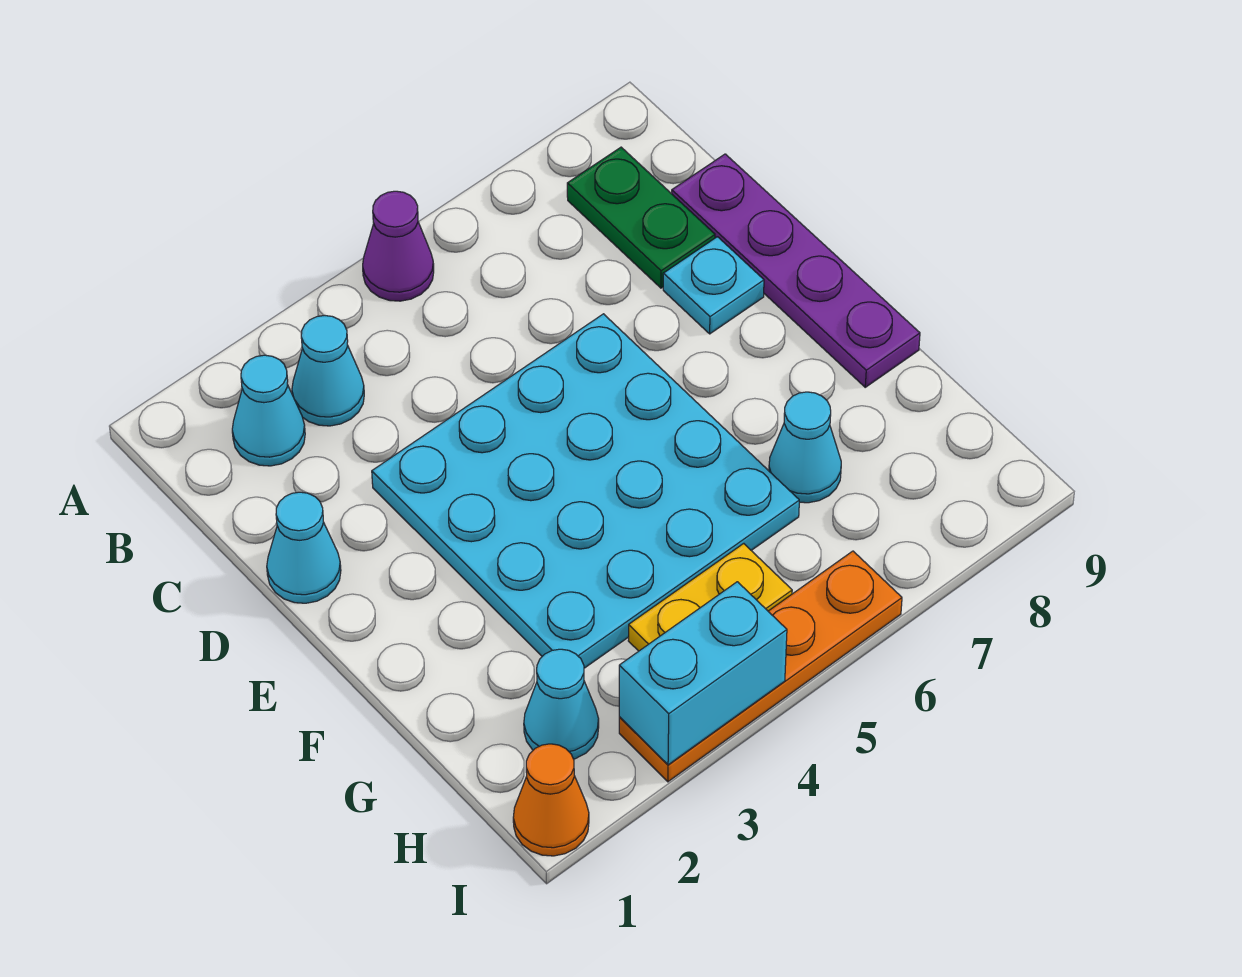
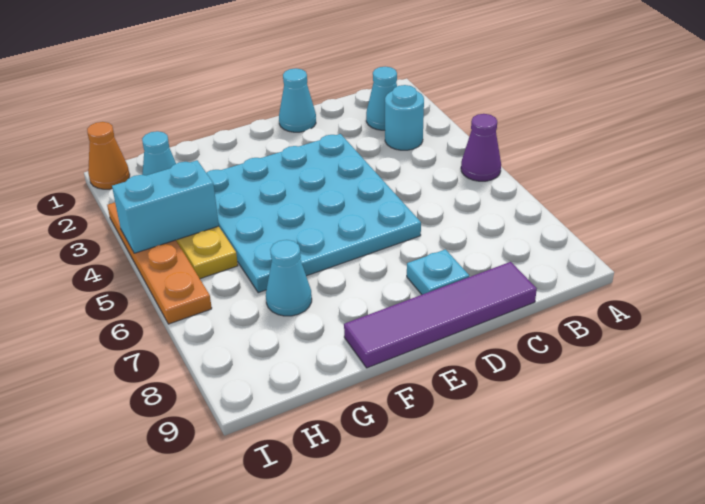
cyan cone B3 level 1 -> cyan round brick B3 level 1
green plate B8:C8 level 1 -> none
purple plate C9:F9 level 1 -> purple tile C9:F9 level 1
cyan brick I3:I4 level 2 -> cyan brick H4:I4 level 2

